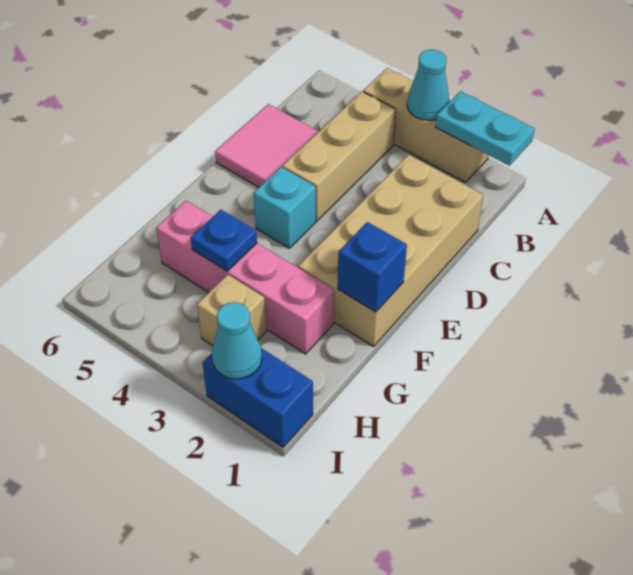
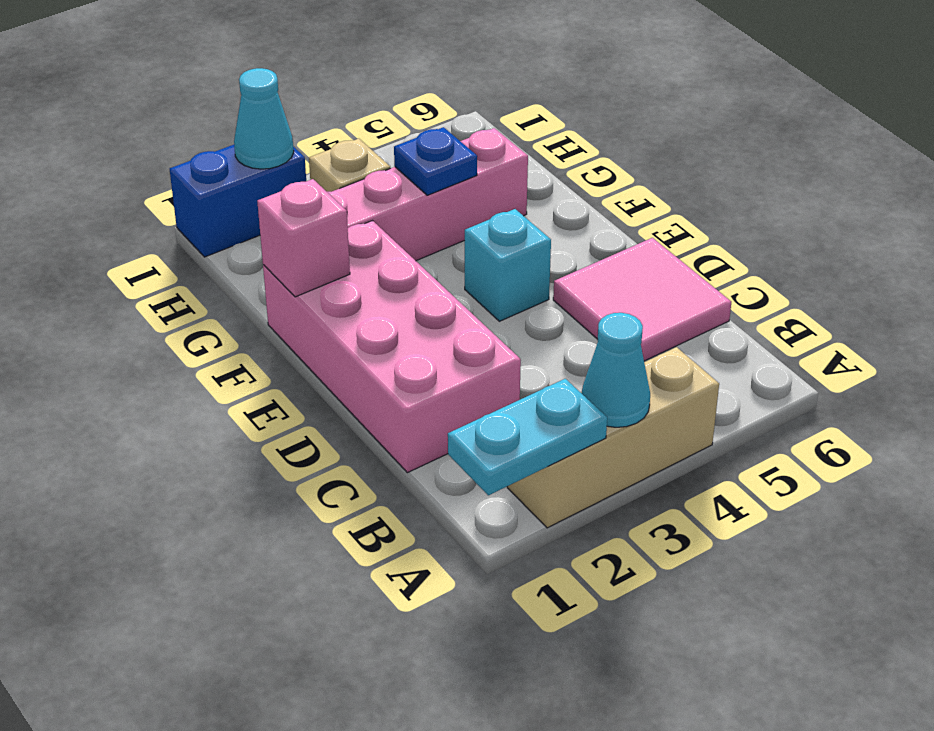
tan brick B4:D4 level 1 -> none
tan brick C1:F2 level 1 -> pink brick C1:F2 level 1
blue brick F1 level 2 -> pink brick F1 level 2

